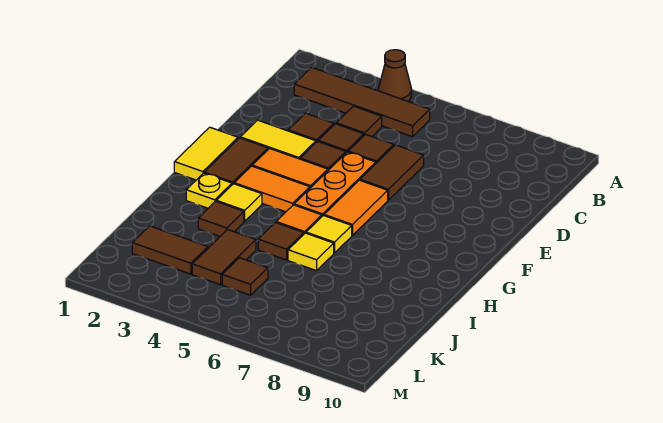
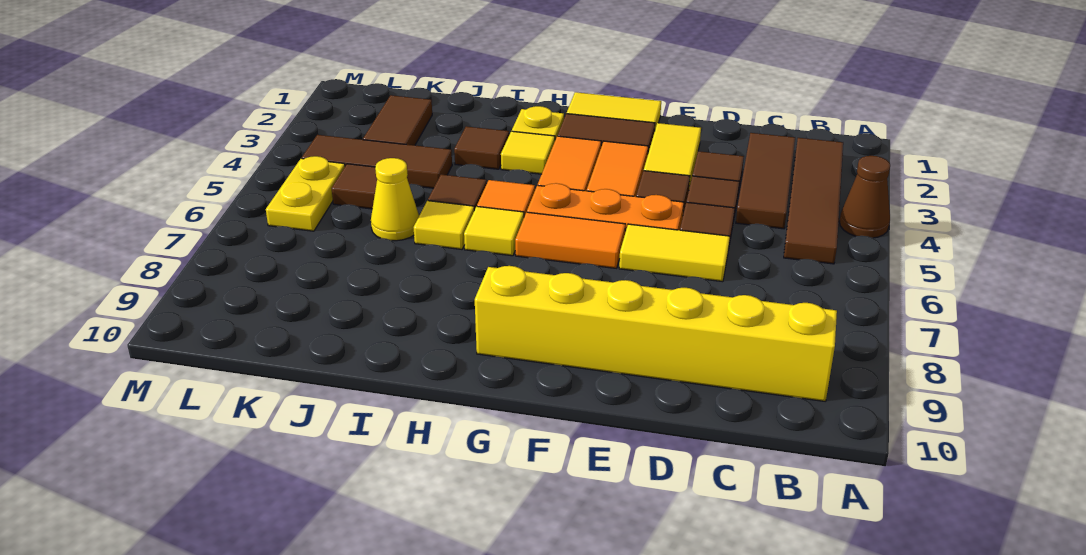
none -> yellow brick B9:G9 level 1
brown tile C4 level 1 -> brown tile C2:C4 level 1
brown tile D6:E6 level 1 -> yellow tile D6:E6 level 1
brown tile J4:K4 level 1 -> brown tile J4:L4 level 1
none -> yellow cone J6 level 1
none -> yellow plate L5:L6 level 1

